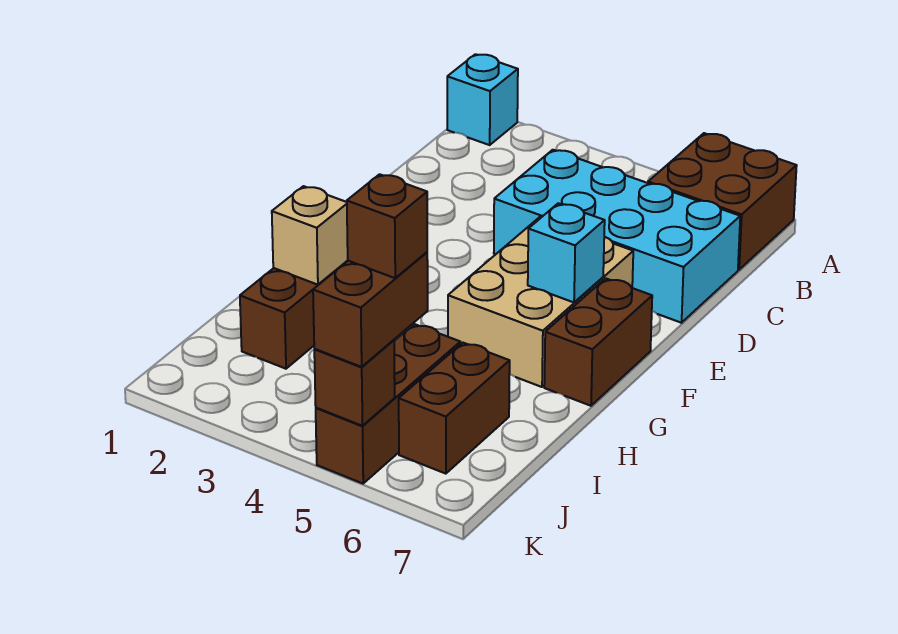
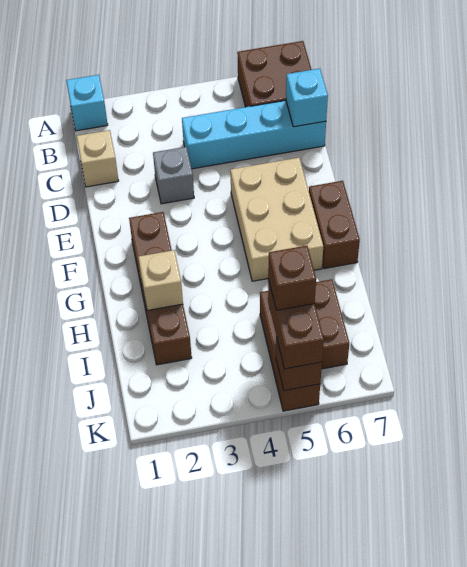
none -> tan brick C1 level 1
cyan brick C4:D7 level 1 -> cyan brick C4:C7 level 1
none -> grey brick D3 level 1
cyan brick F6 level 2 -> cyan brick C7 level 2

